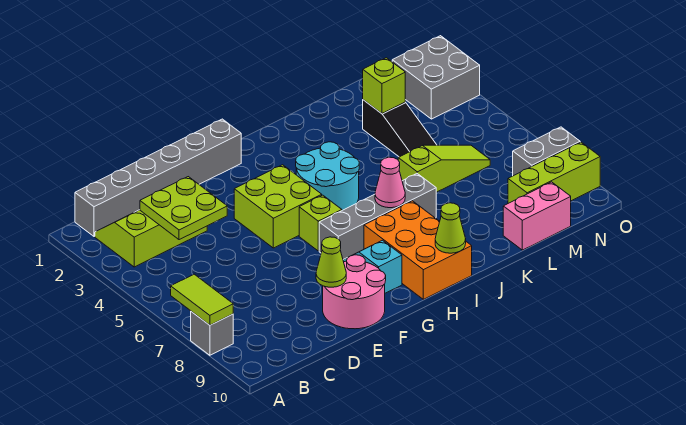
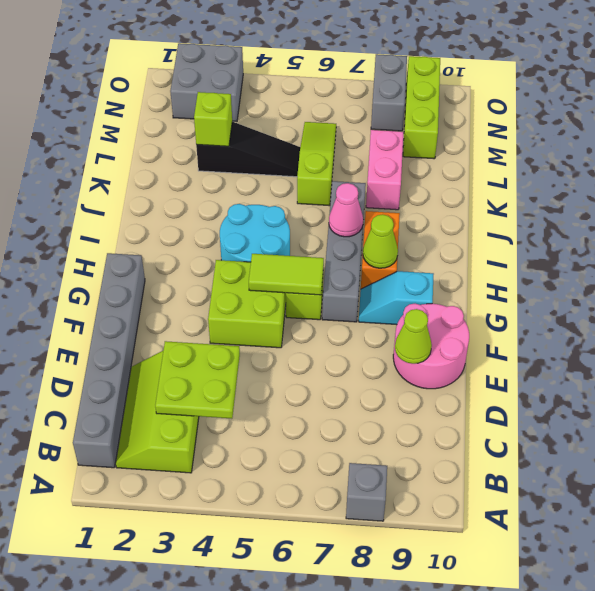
lime tile A7:A8 level 2 -> lime tile G5:G6 level 2
orange brick H8:I10 level 1 -> orange brick H8:I8 level 1
lime cone I10 level 2 -> lime cone H8 level 2
pink brick L10:M10 level 1 -> pink brick K8:L8 level 1

